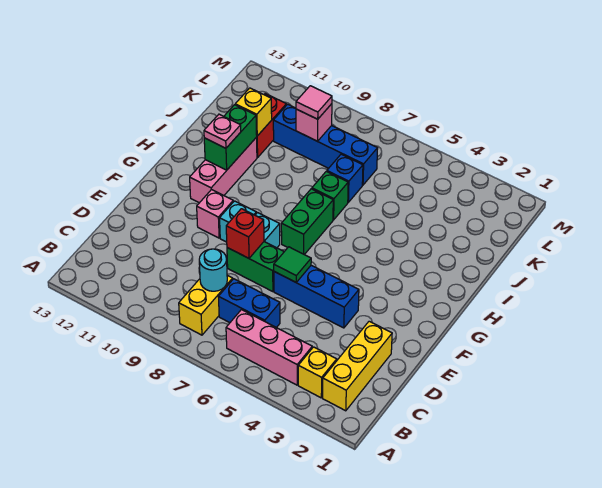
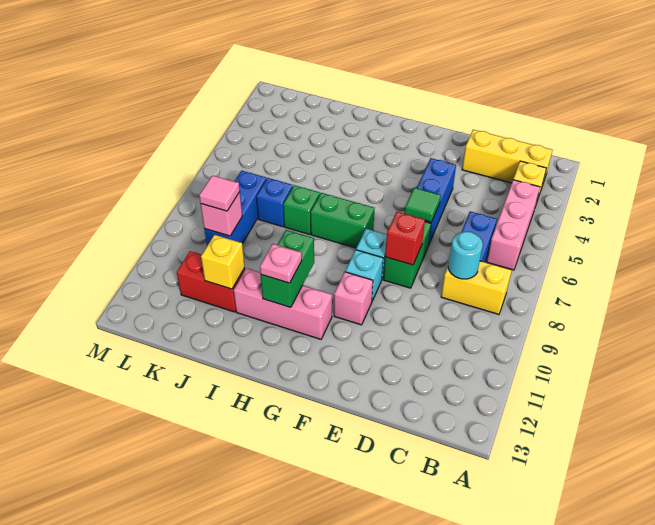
green brick H11:I11 level 2 -> green brick H10:H11 level 2
blue brick K7:K10 level 1 -> blue brick K7:K9 level 1

